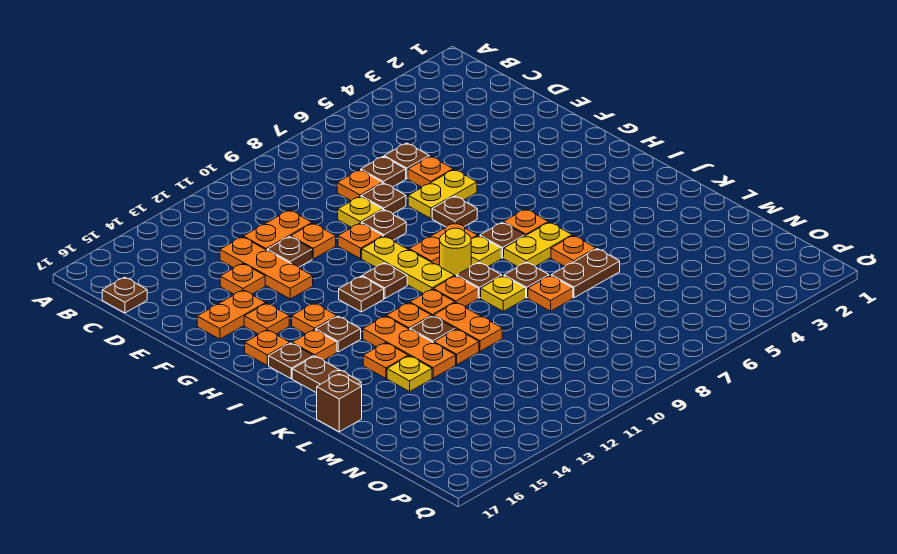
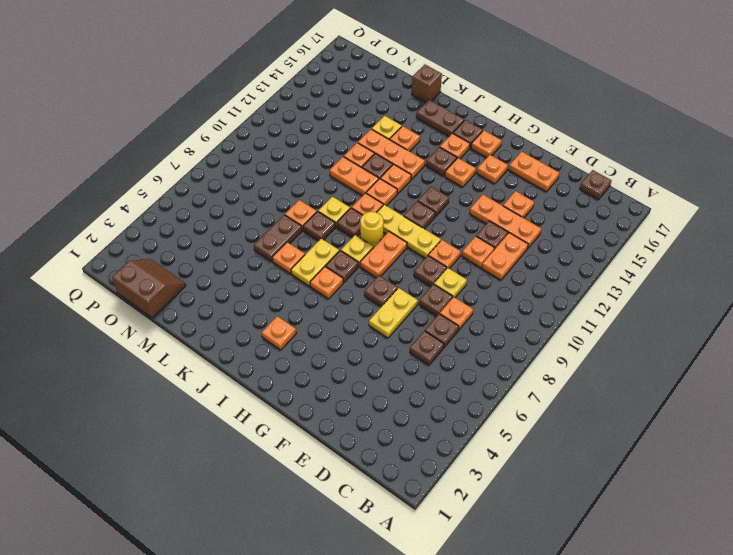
orange plate E6 level 1 -> orange plate I3 level 1
orange plate F15:F16 level 1 -> orange plate E16:F16 level 1
none -> brown slope N1:O2 level 1 top 1

